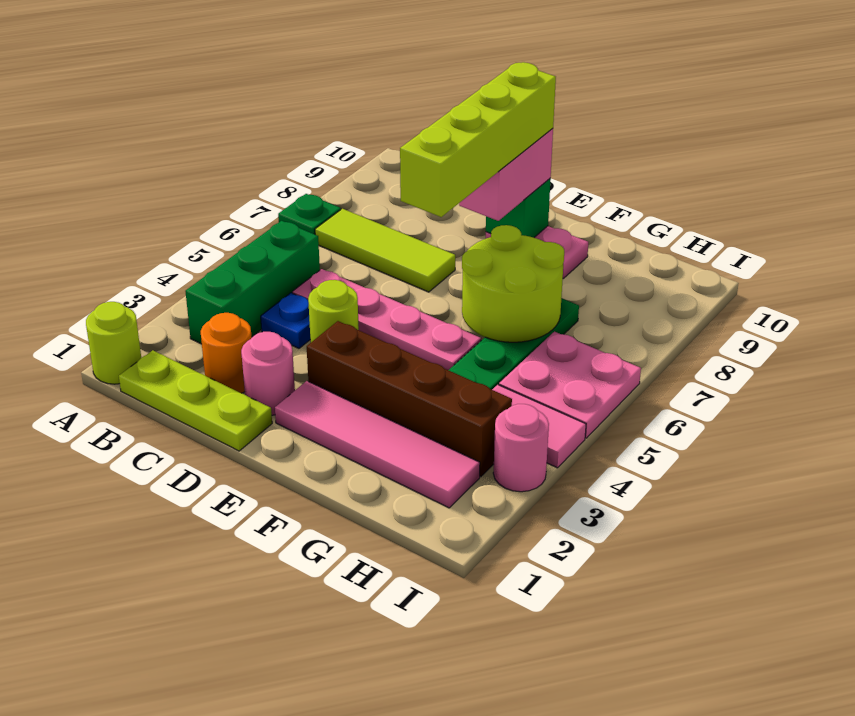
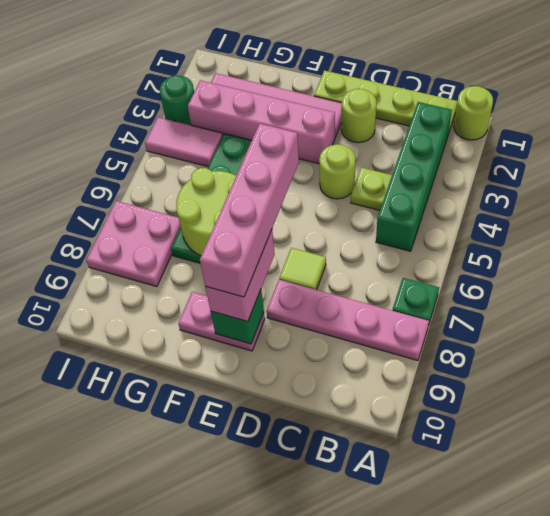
lime plate B1:D1 level 1 -> lime plate B1:E1 level 1
green brick B3:B5 level 1 -> green brick B2:B5 level 1
lime tile B7:D7 level 1 -> lime tile D7 level 1
orange round brick C2 level 1 -> none
blue plate C4 level 1 -> lime plate C4 level 1
pink plate C5:F5 level 1 -> pink plate A8:D8 level 1
pink round brick D2 level 1 -> lime round brick D2 level 1
brown brick E3:H3 level 1 -> pink brick E3:H3 level 1
lime brick E6:E9 level 4 -> pink brick E6:E9 level 4
pink plate H5:I6 level 1 -> pink plate H7:I8 level 1
pink round brick I3 level 1 -> green round brick I3 level 1

